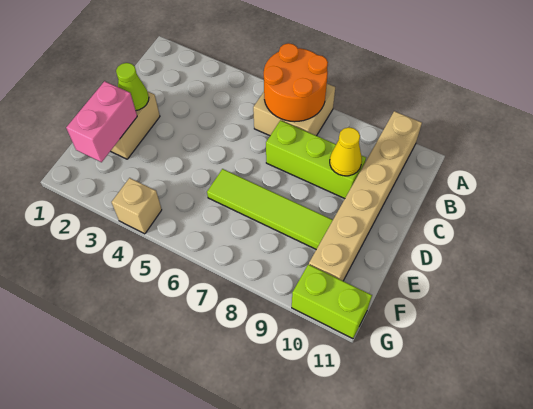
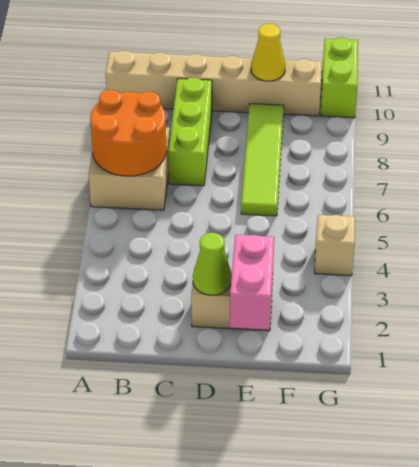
yellow cone C9 level 2 -> yellow cone E10 level 2
pink brick E2:F2 level 2 -> pink brick E1:E2 level 2

